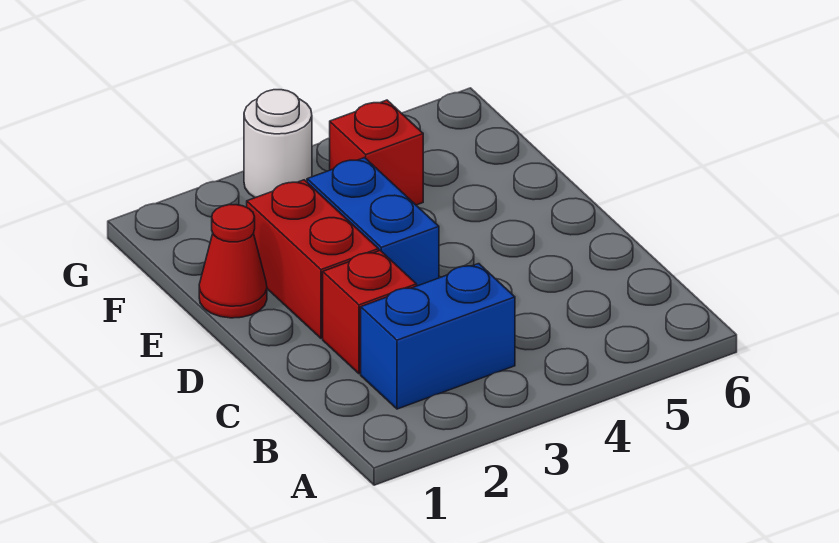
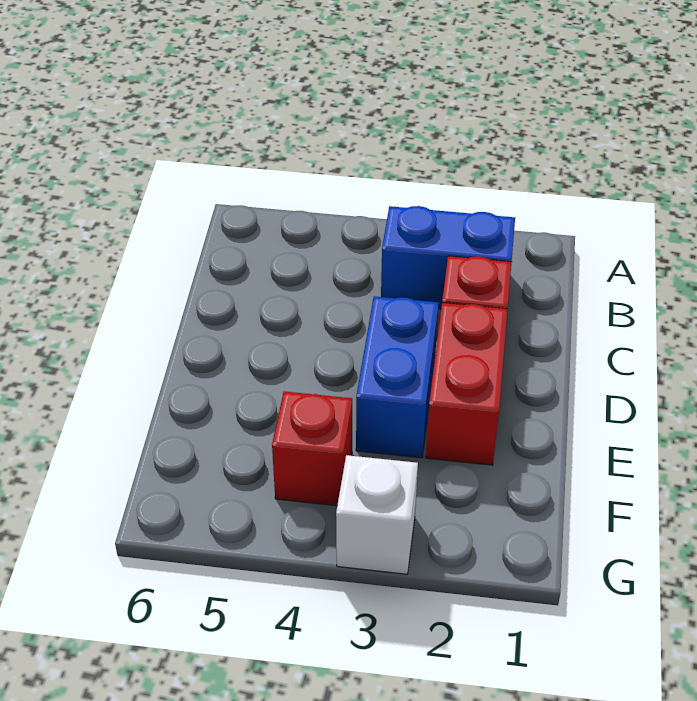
red cone E1 level 1 -> none
white round brick G3 level 1 -> white brick G3 level 1

